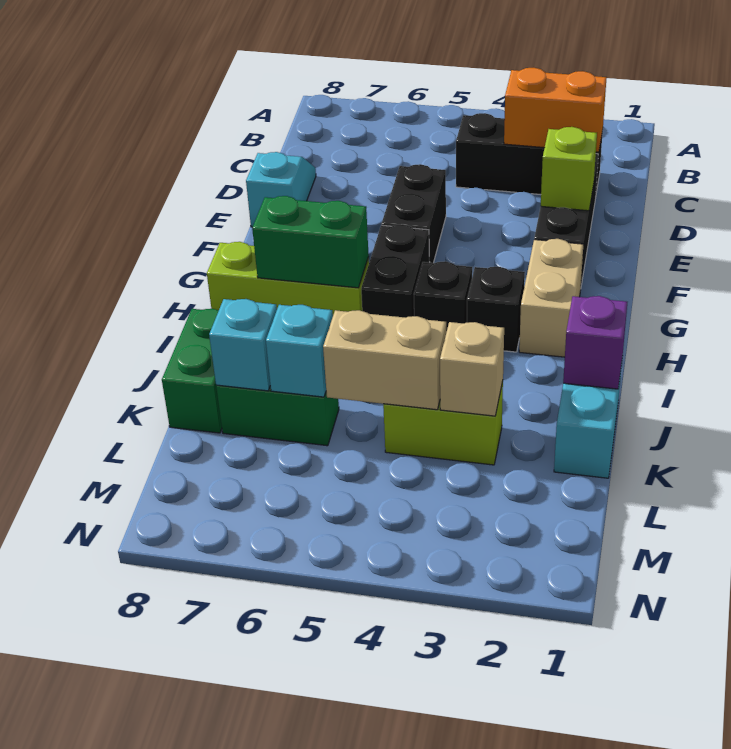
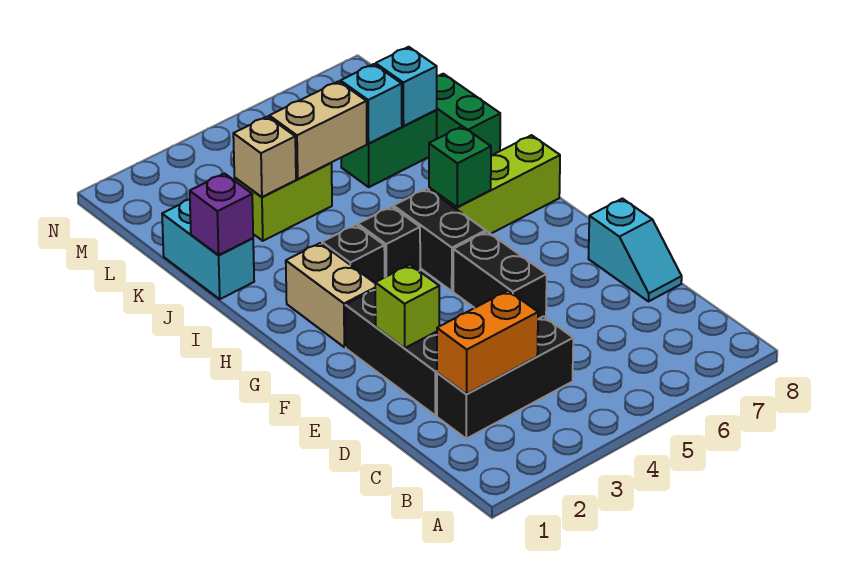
green brick H6:H7 level 2 -> green brick H6 level 2

